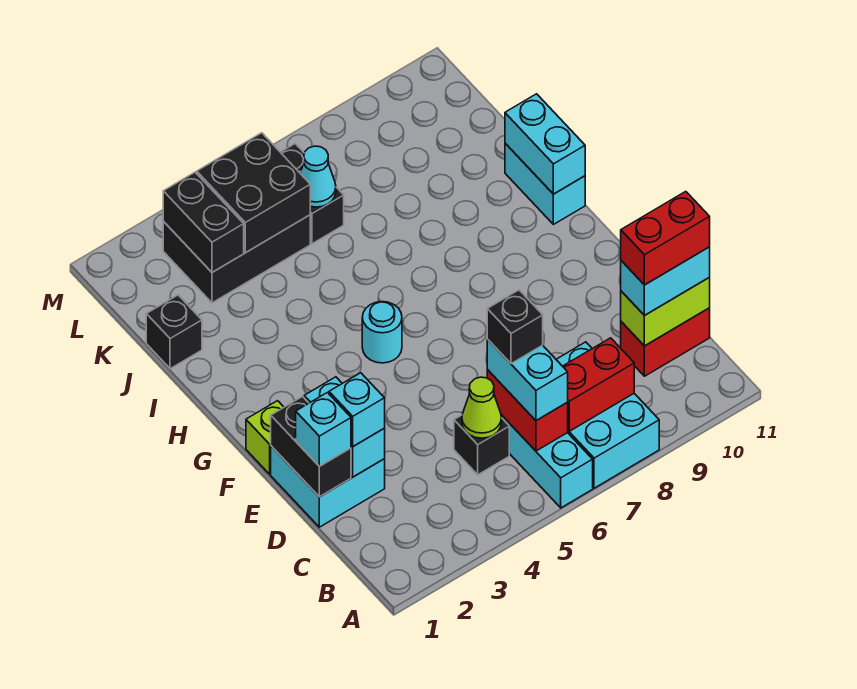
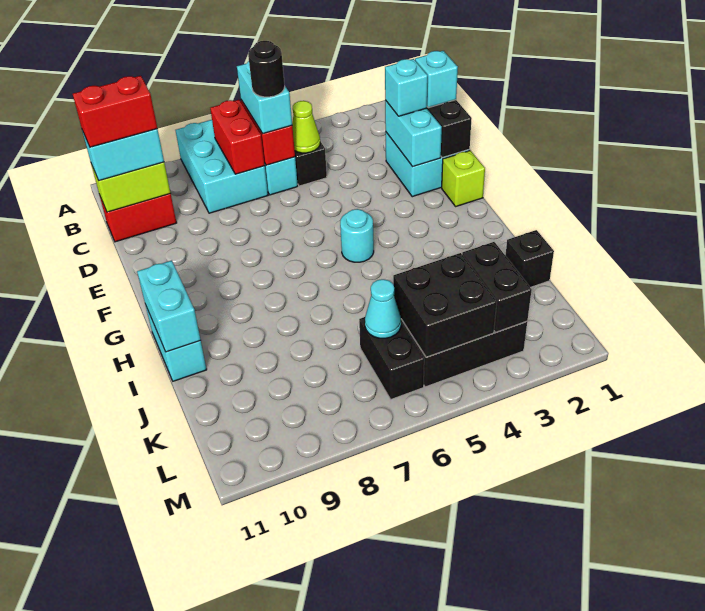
red brick B7:B8 level 2 -> red brick B7:C7 level 2
black brick C6 level 4 -> black round brick C6 level 4

